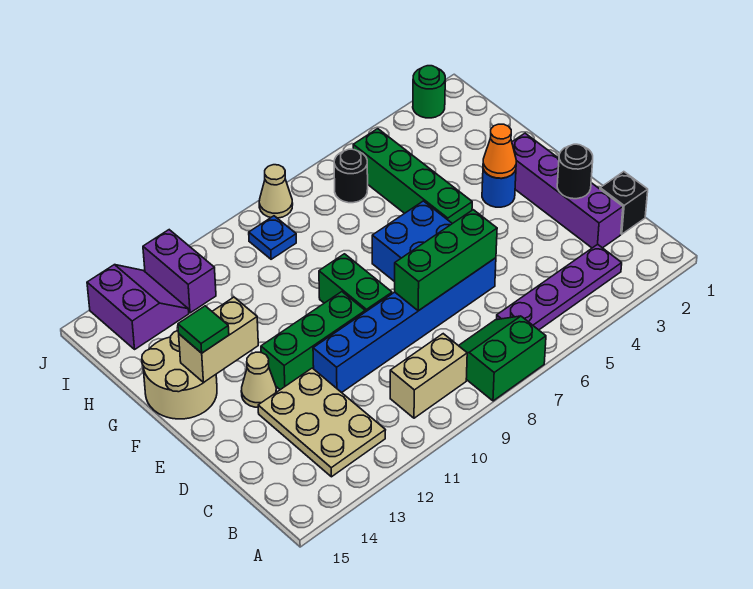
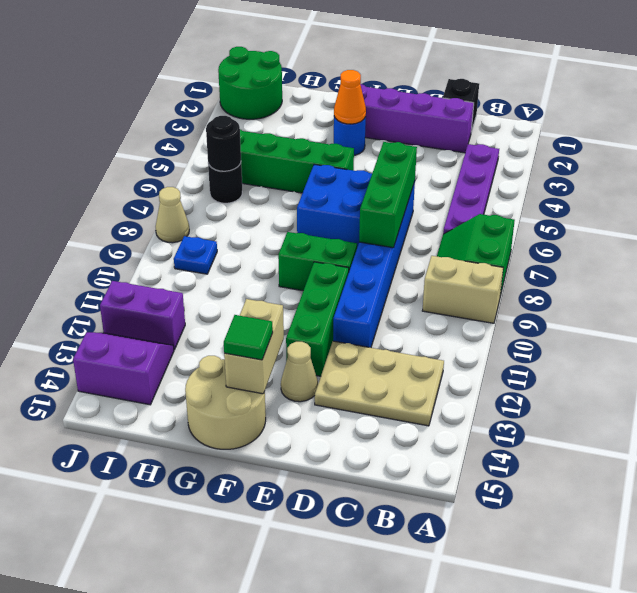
tan brick B9:B10 level 1 -> tan brick A9:B9 level 1
black round brick D2 level 2 -> black round brick I6 level 2
green round brick J2 level 1 -> green round brick I1:J2 level 1

